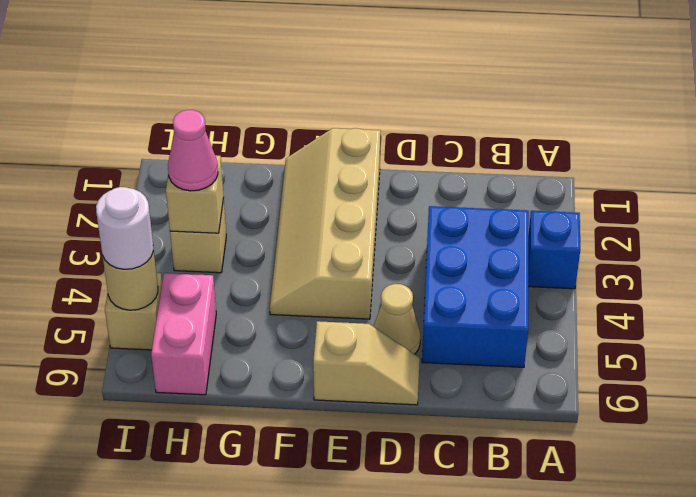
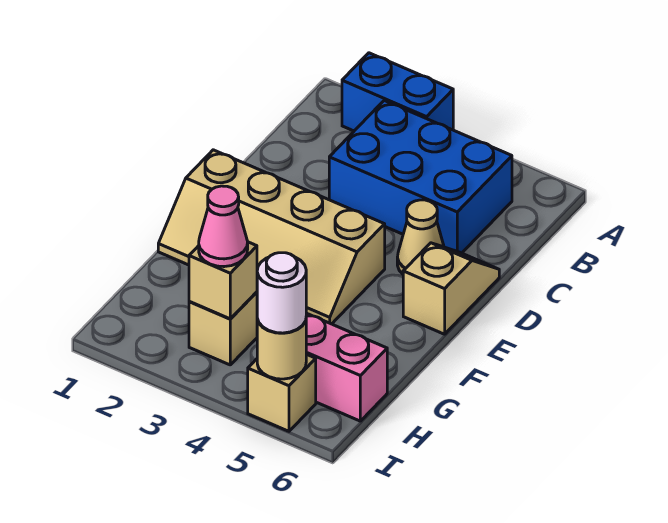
blue brick A3 level 1 -> blue brick A2:A3 level 1

